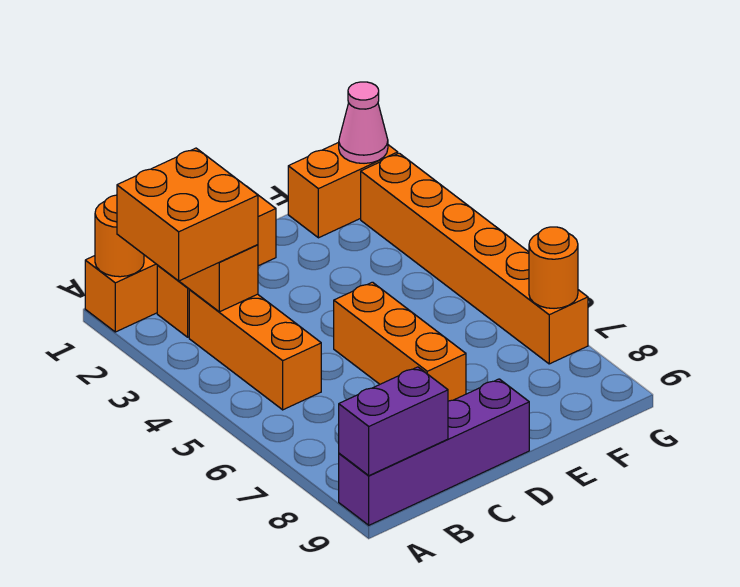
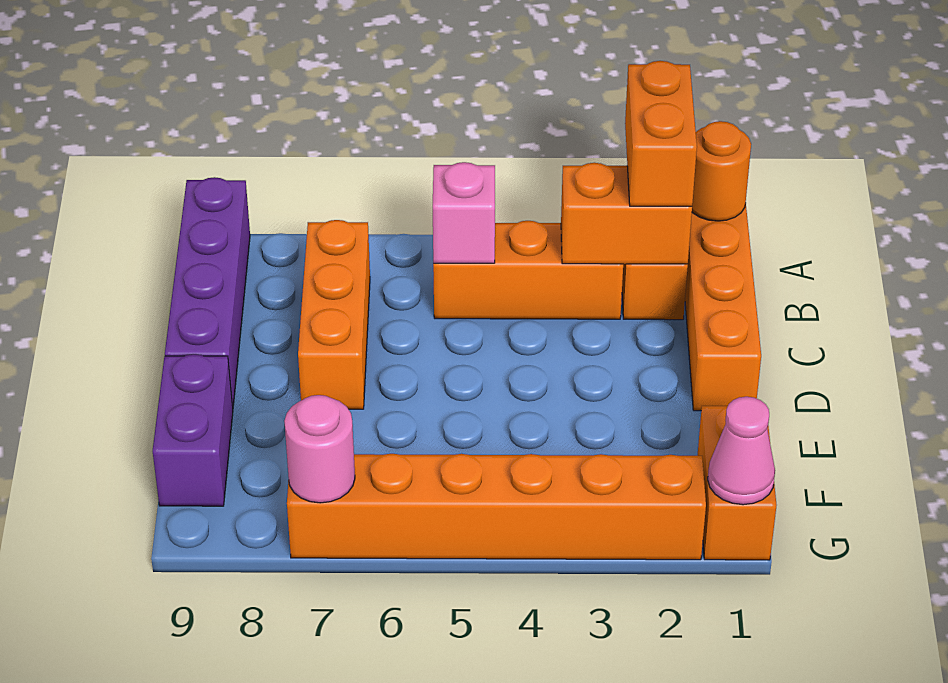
orange brick A2:B3 level 3 -> orange brick A2:B2 level 3
purple brick A9:B9 level 2 -> purple brick E9:F9 level 1
none -> pink brick B5 level 2
orange brick D5:D7 level 1 -> orange brick B7:D7 level 1
orange round brick G7 level 2 -> pink round brick G7 level 2

